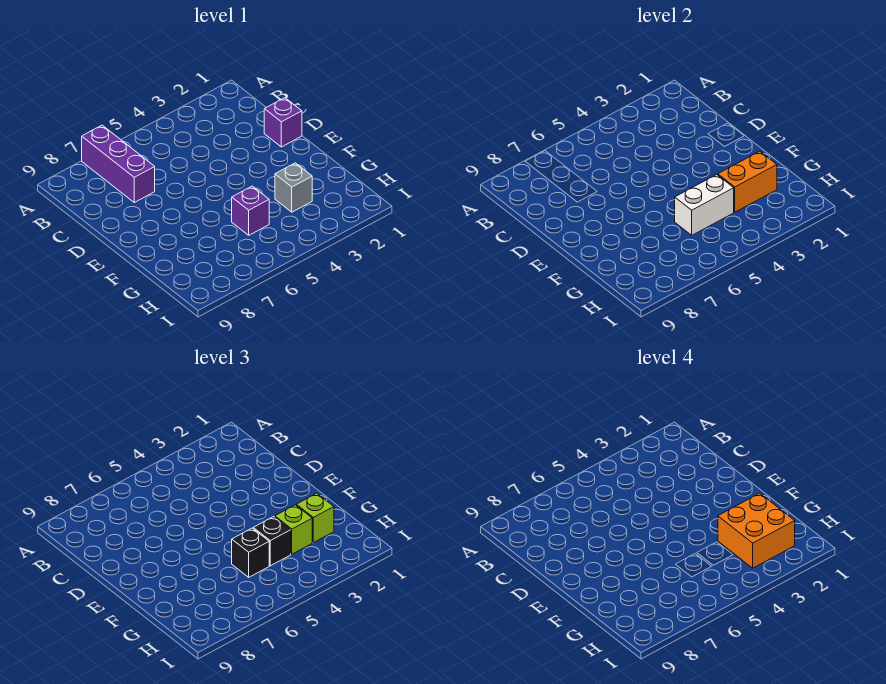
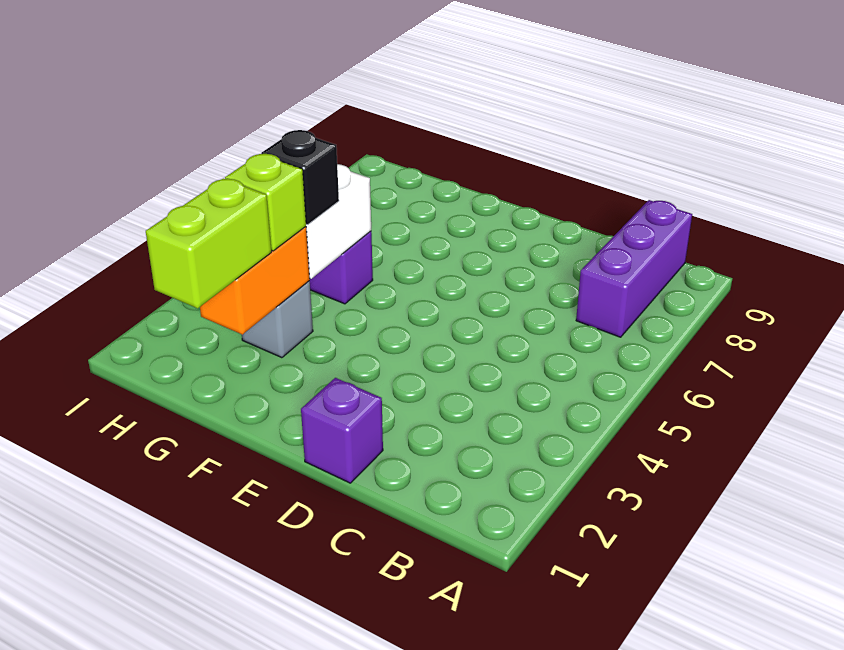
purple brick A7:C7 level 1 -> purple brick B7:B9 level 1
lime brick G2 level 3 -> lime brick G1:G2 level 3
orange brick G2:H3 level 4 -> none
black brick G5 level 3 -> none

